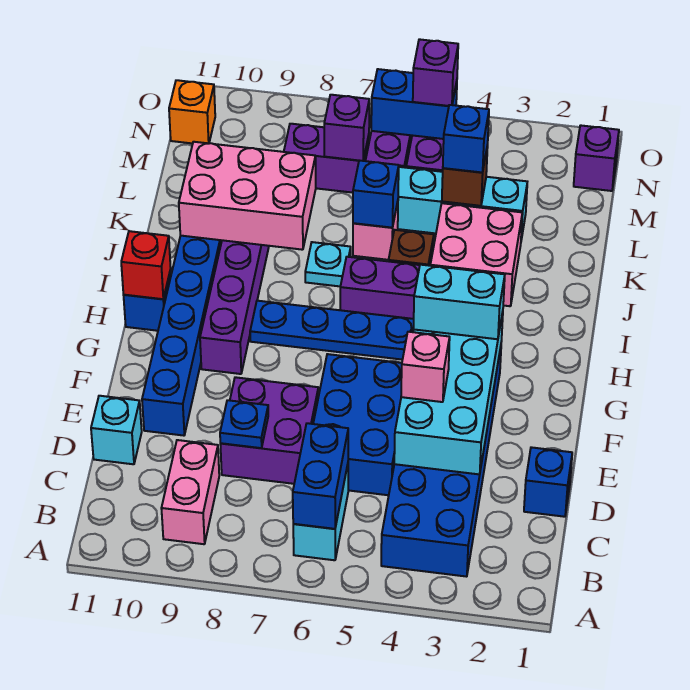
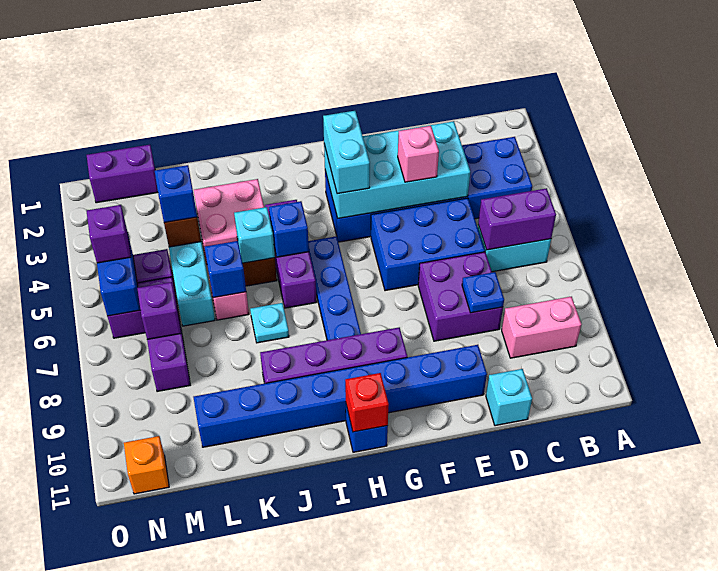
blue brick B6:C6 level 2 -> purple brick B6:C6 level 2
blue brick D1 level 1 -> blue brick I5 level 2
none -> cyan brick J5 level 2
pink brick J8:K10 level 2 -> none
purple brick N1 level 1 -> purple brick M1:N1 level 1

